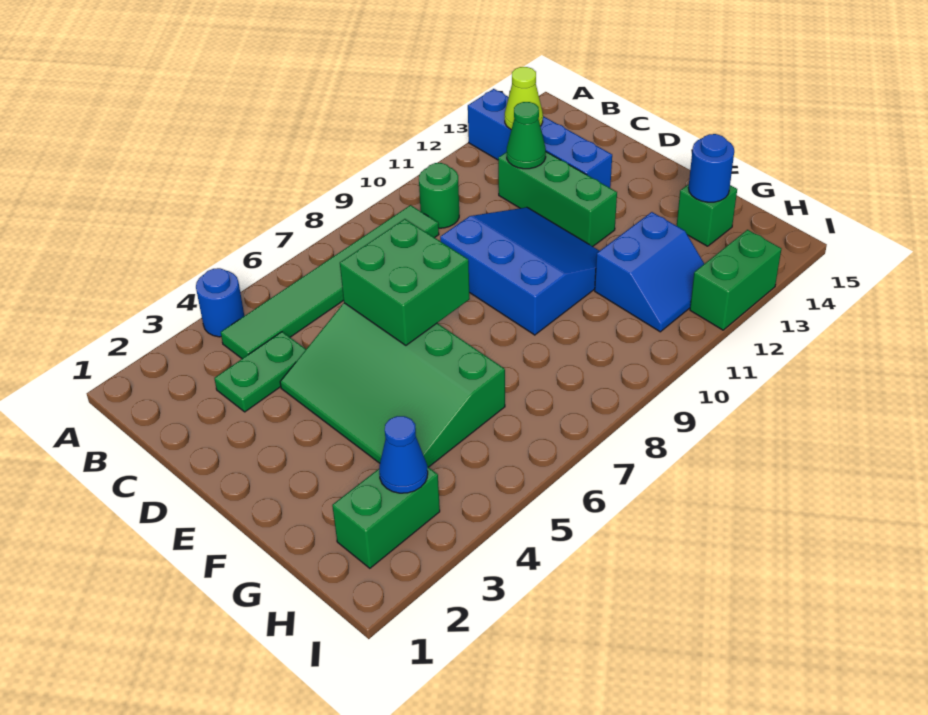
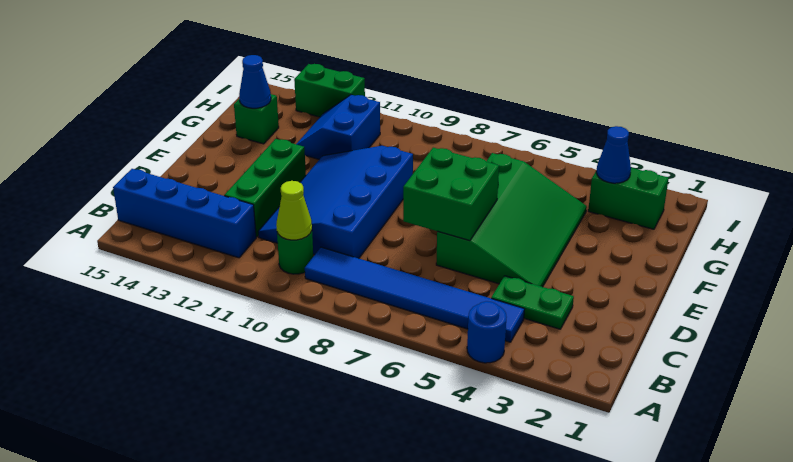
blue brick A13:D13 level 1 -> blue brick B12:B15 level 1
green tile B4:B9 level 1 -> blue tile B4:B9 level 1
lime cone B13 level 2 -> lime cone B10 level 2
green cone C12 level 2 -> none
blue slope D9:F11 level 1 top 9 -> blue slope C9:F11 level 1 top 9
blue slope G11:H12 level 1 top G -> blue slope G11:H12 level 1 top 11
blue round brick G14 level 2 -> blue cone G14 level 2

